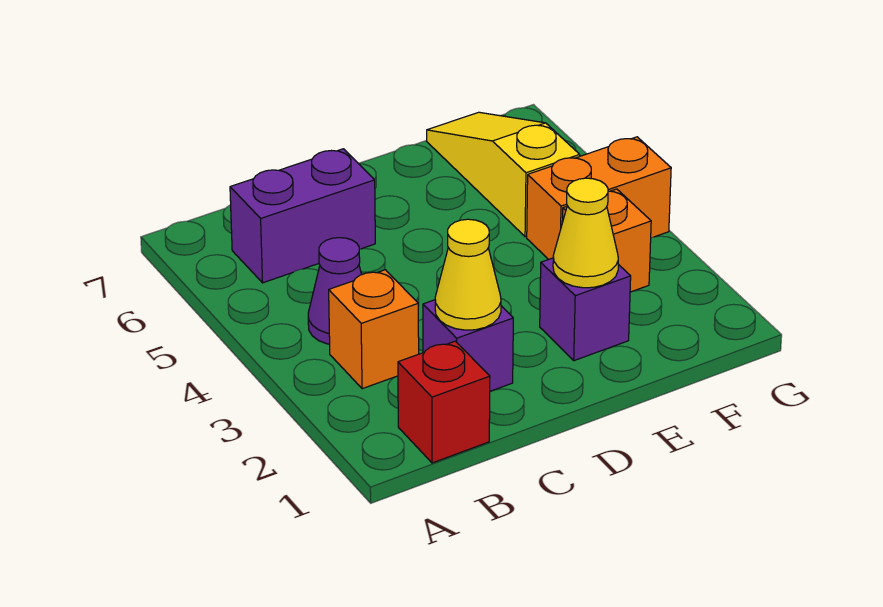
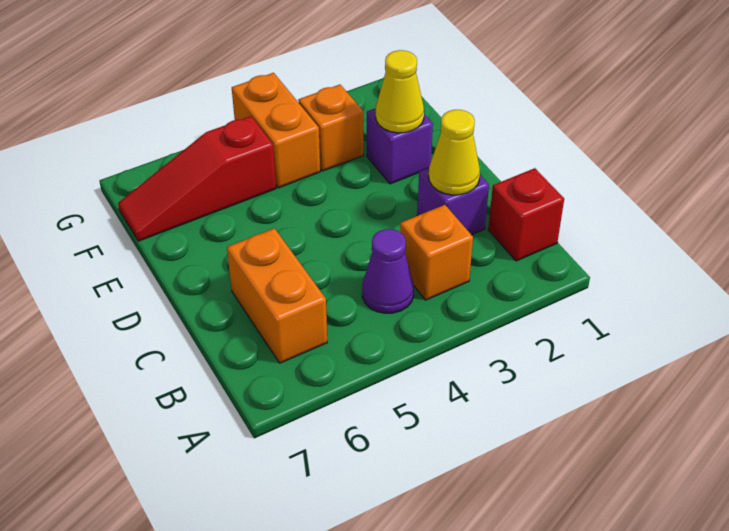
purple brick B6:C6 level 1 -> orange brick B6:C6 level 1
yellow slope F5:F7 level 1 top 5 -> red slope F5:F7 level 1 top 5

